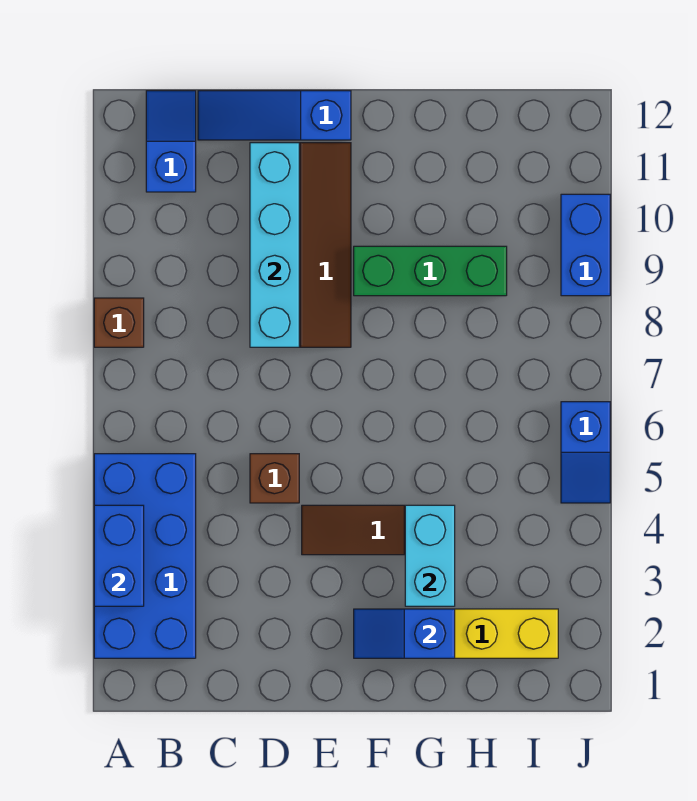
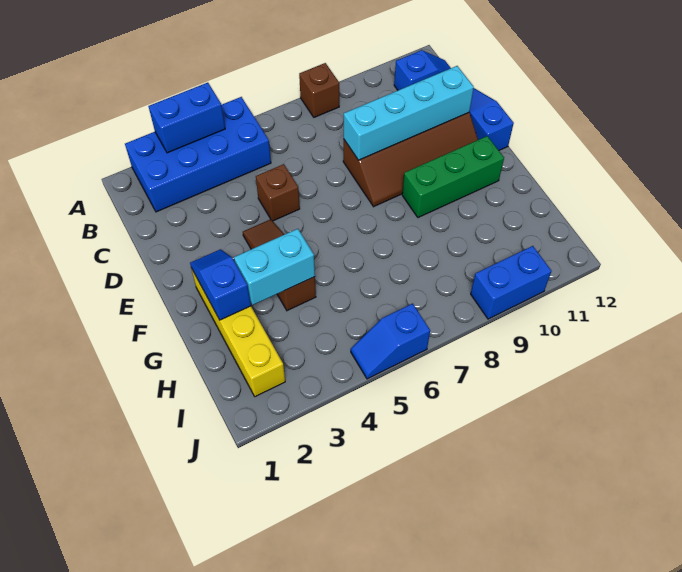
green brick F9:H9 level 1 -> green brick F9:F11 level 1

